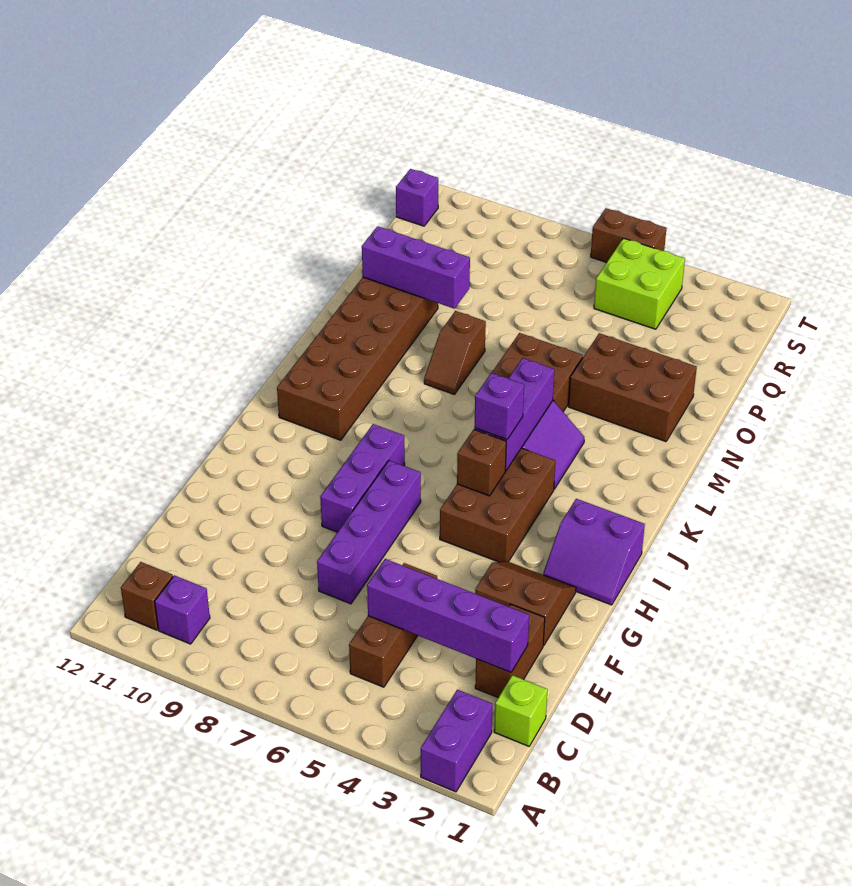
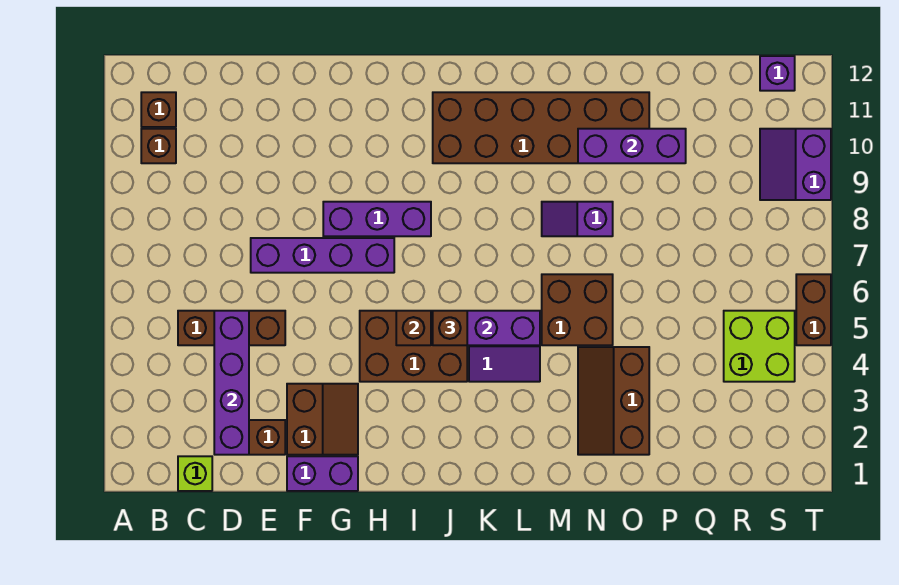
purple brick A2:B2 level 1 -> purple brick F1:G1 level 1
purple brick B10 level 1 -> brown brick B10 level 1
purple slope H1:I2 level 1 top I -> purple slope S9:T10 level 1 top T
purple brick J5 level 3 -> brown brick J5 level 3
brown slope M8:N8 level 1 top N -> purple slope M8:N8 level 1 top N
brown brick N2:O4 level 1 -> brown slope N2:O4 level 1 top O
purple brick O9:O11 level 2 -> purple brick N10:P10 level 2

